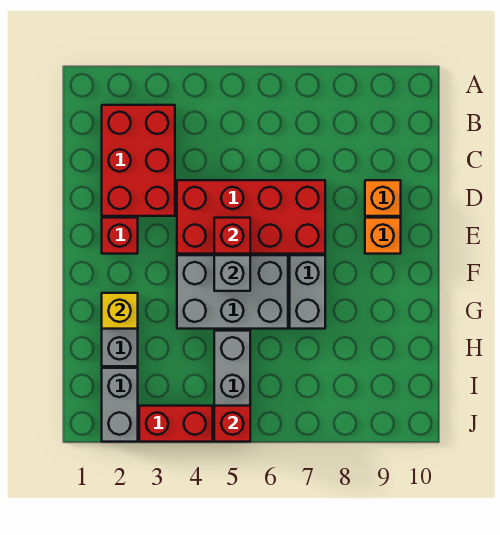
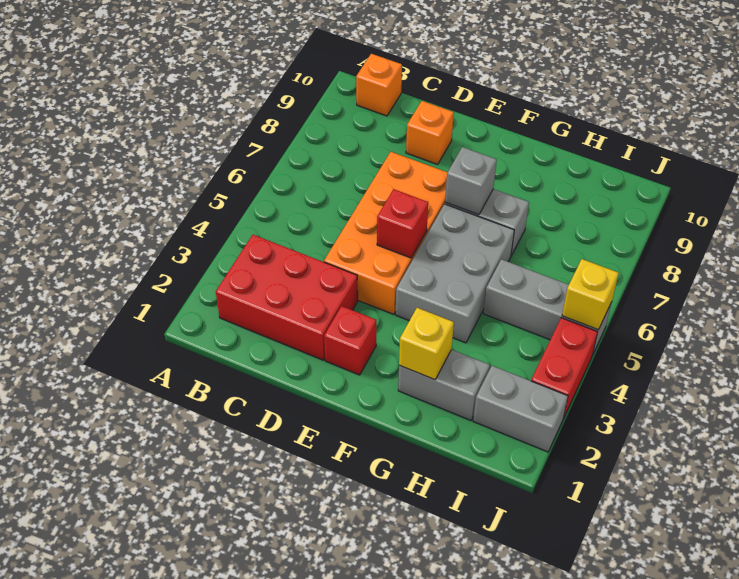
red brick D4:E7 level 1 -> orange brick D4:E7 level 1
orange brick E9 level 1 -> orange brick B10 level 1
grey brick F5 level 2 -> grey brick F7 level 2
red brick J5 level 2 -> yellow brick J5 level 2

